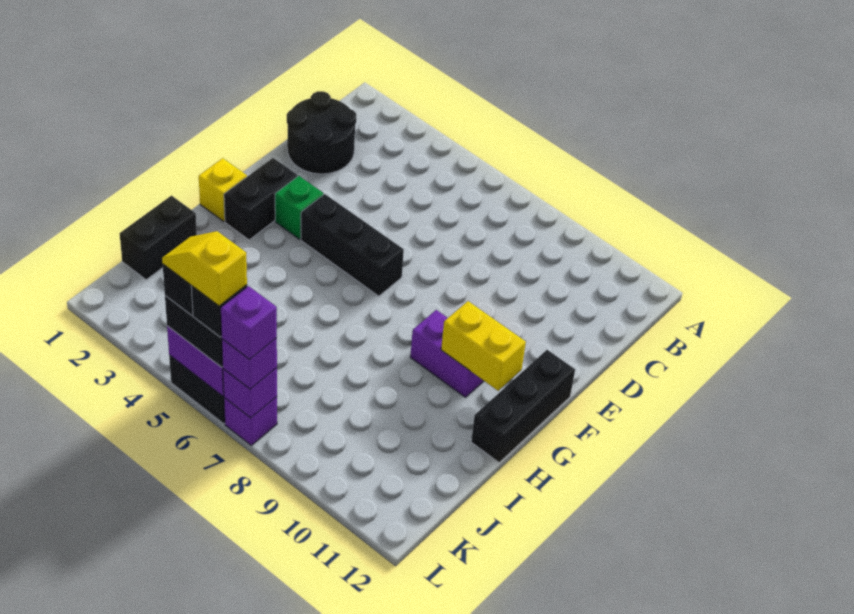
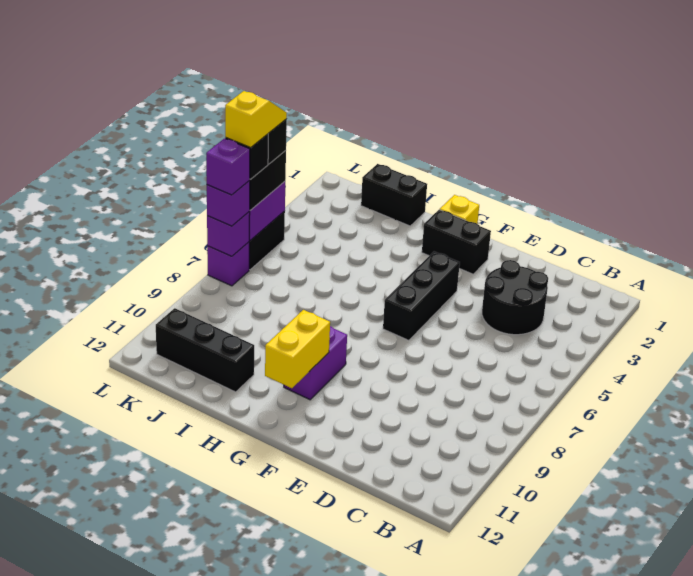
black round brick C1:D2 level 1 -> black round brick C3:D4 level 1
green brick F3 level 1 -> none
black brick F12:H12 level 1 -> black brick I11:K11 level 1

